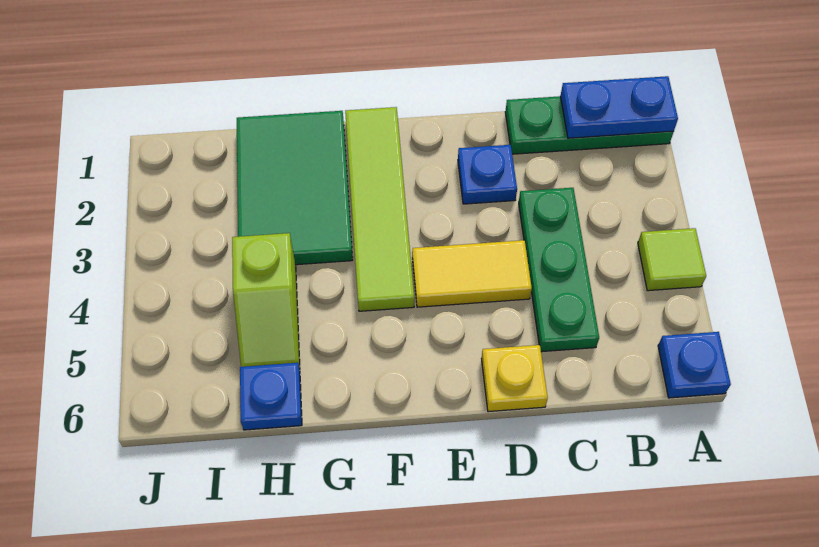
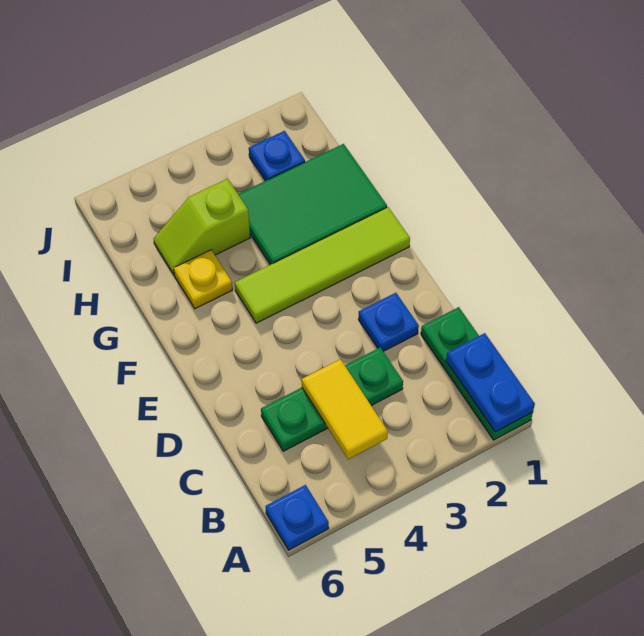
lime tile A4 level 1 -> none
yellow tile D4:E4 level 1 -> yellow tile B4:C4 level 2
yellow plate D6 level 1 -> yellow plate G5 level 1
blue plate H6 level 1 -> blue plate I2 level 1

